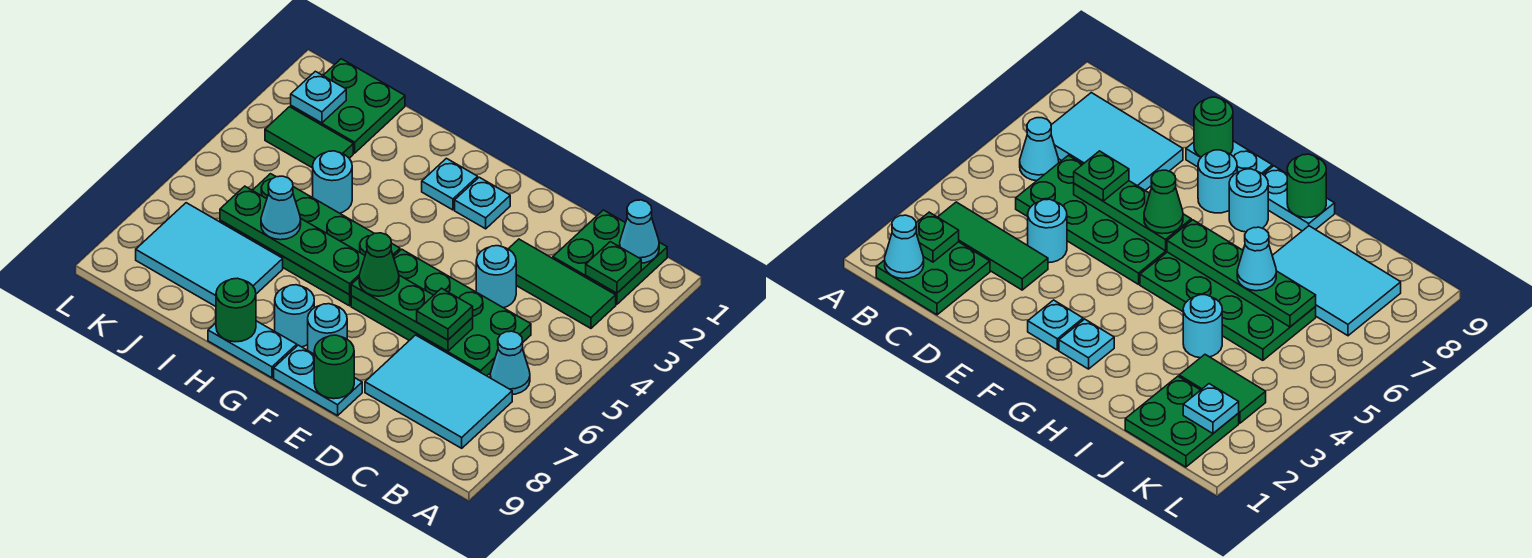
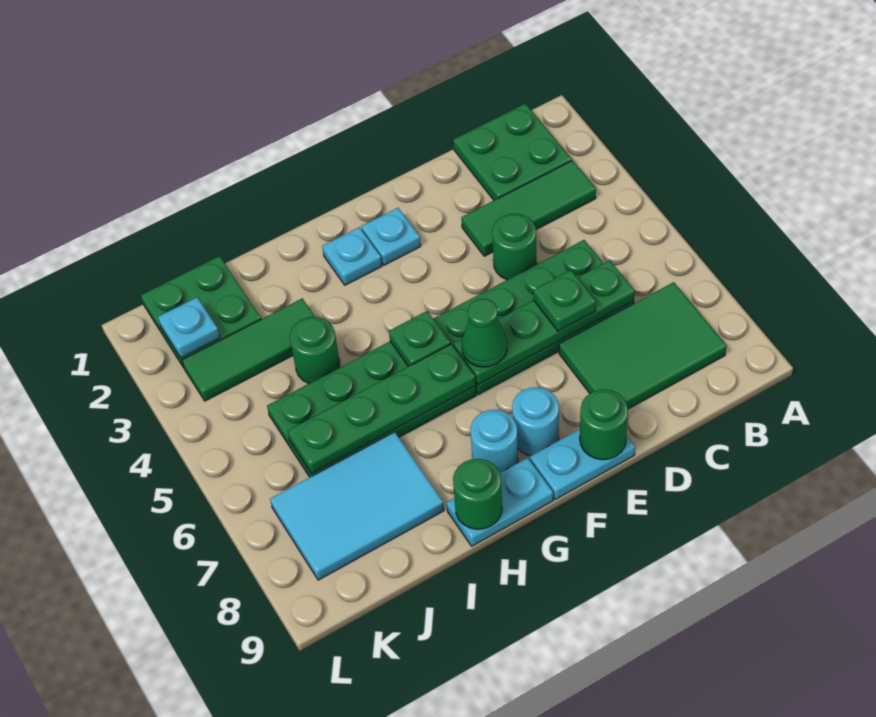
cyan cone B1 level 2 -> none
green plate B2 level 2 -> green plate G5 level 2
cyan cone B6 level 1 -> none
cyan tile B7:D8 level 1 -> green tile B7:D8 level 1
cyan round brick D4 level 1 -> green round brick D4 level 1
green plate D6:F6 level 2 -> green plate C6:F6 level 2
cyan round brick I4 level 1 -> green round brick I4 level 1
cyan cone I6 level 3 -> none
green tile J3:K3 level 1 -> green tile I3:K3 level 1

